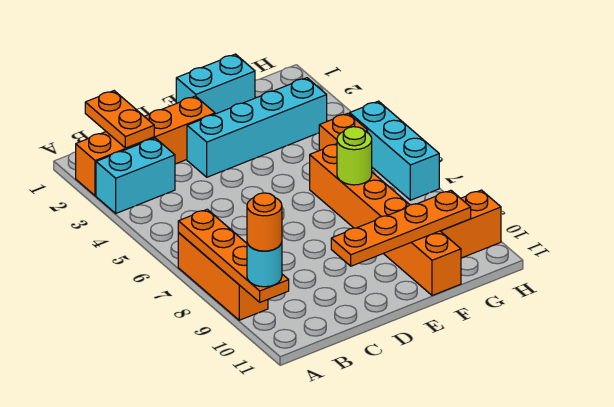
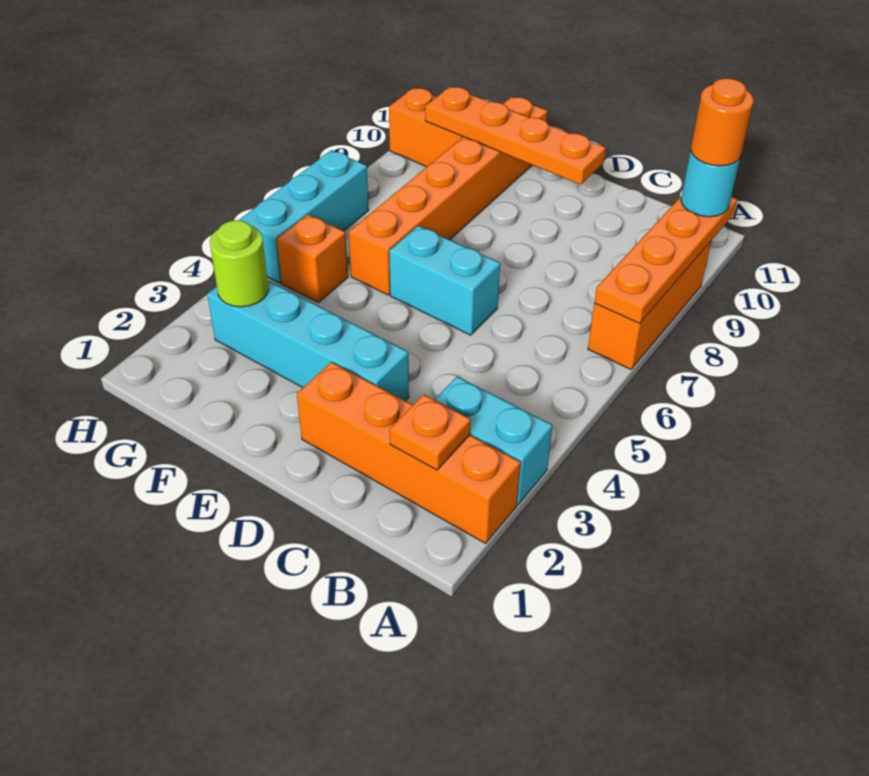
orange plate B1:B2 level 2 -> orange plate B2 level 2
cyan brick E1:F1 level 1 -> cyan brick D6:E6 level 1
lime round brick F7 level 2 -> lime round brick G3 level 2

